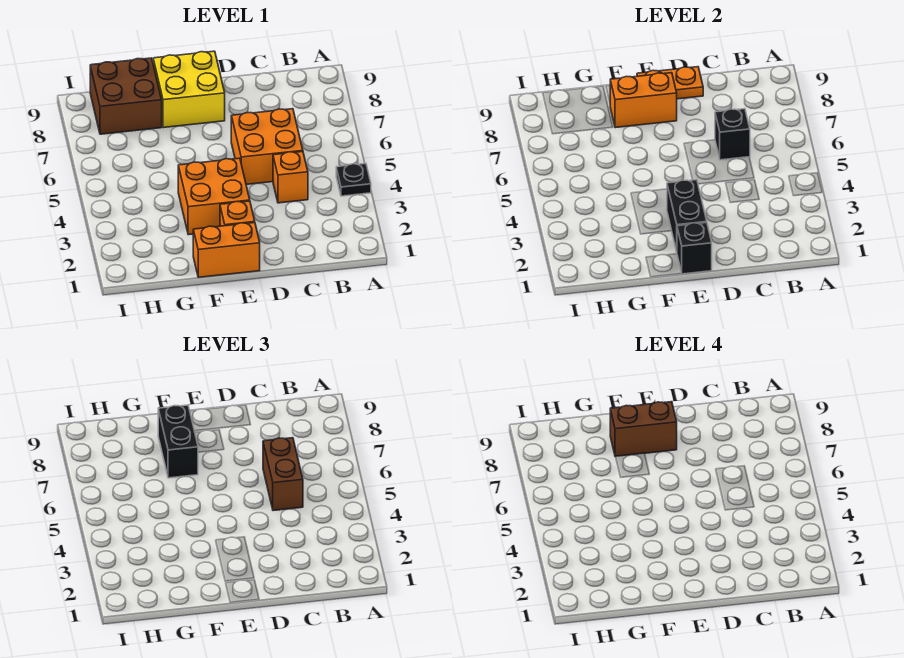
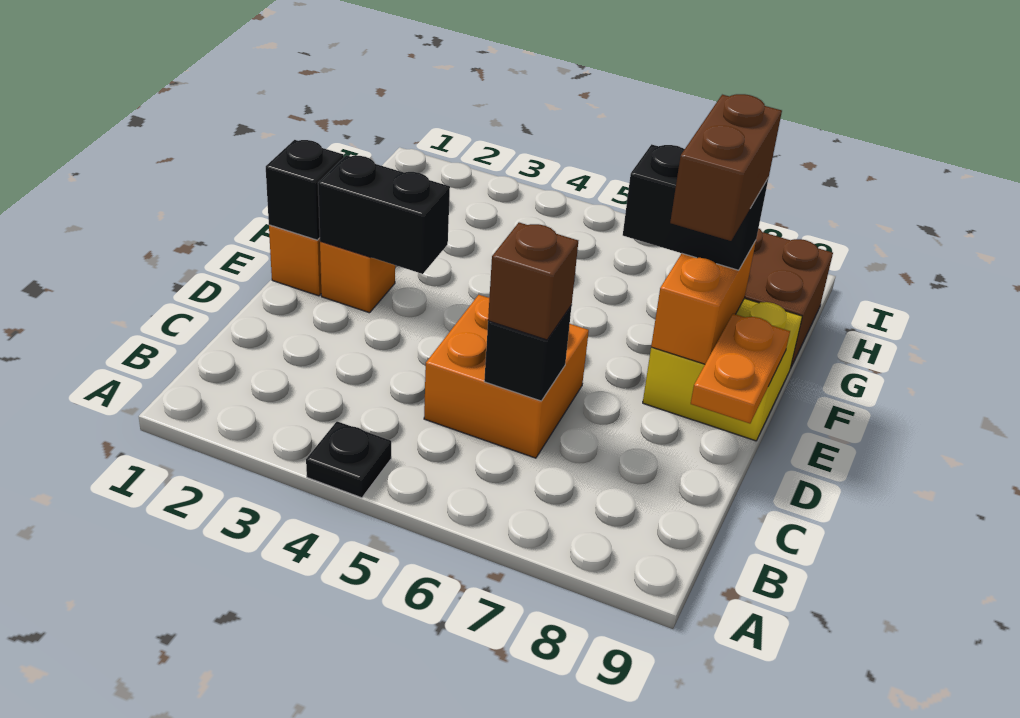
orange brick C4 level 1 -> none
brown brick C5:C6 level 3 -> brown brick C6 level 3
orange brick E3:F4 level 1 -> none

